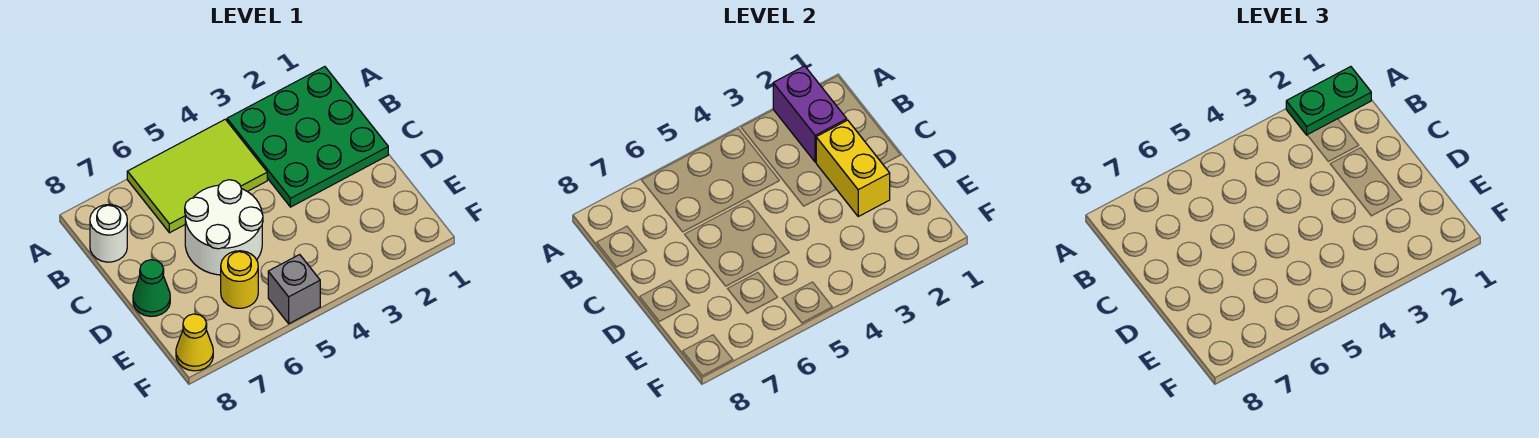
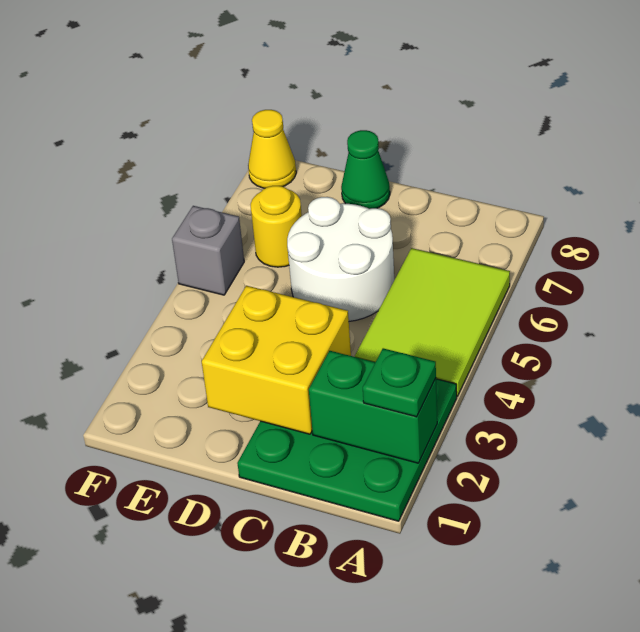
green plate A1:A2 level 3 -> green plate A2 level 3
purple brick A2:B2 level 2 -> green brick A2:B2 level 2
white round brick B8 level 1 -> none
yellow brick C2:D2 level 2 -> yellow brick C2:D3 level 2

